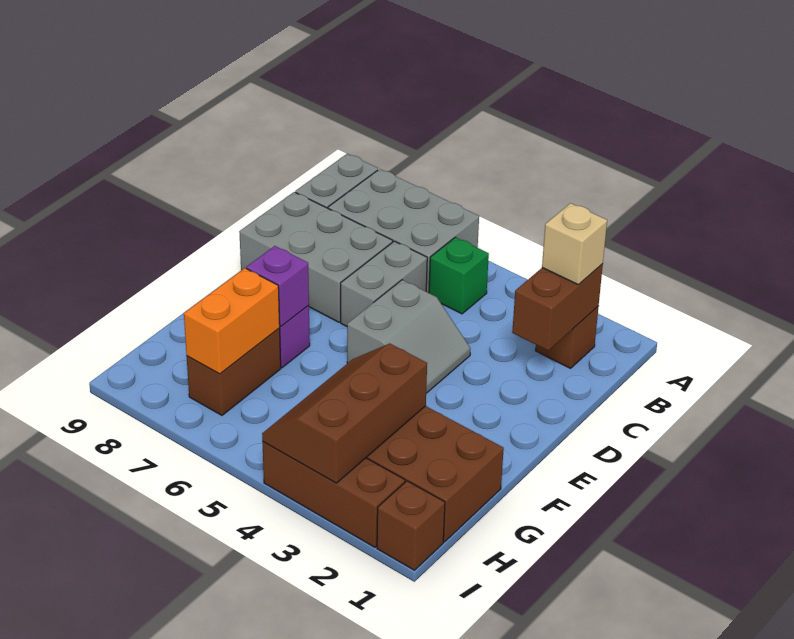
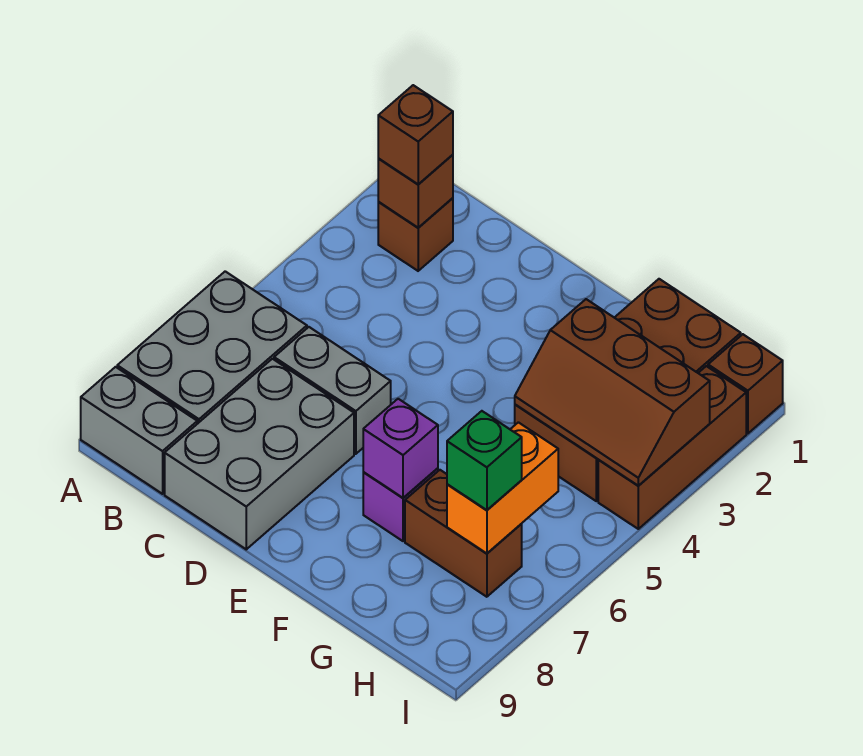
brown brick B2:C2 level 2 -> brown brick B2 level 2
tan brick B2 level 3 -> brown brick B2 level 3
green brick B5 level 1 -> green brick H7 level 3
grey slope D4:E5 level 1 top 5 -> none
orange brick G7:H7 level 2 -> orange brick H6:H7 level 2

